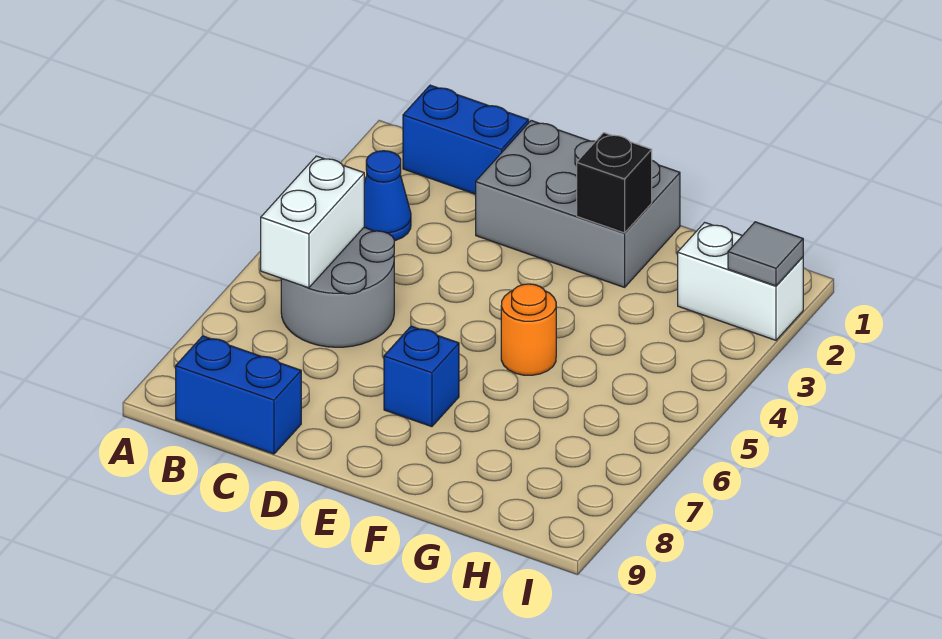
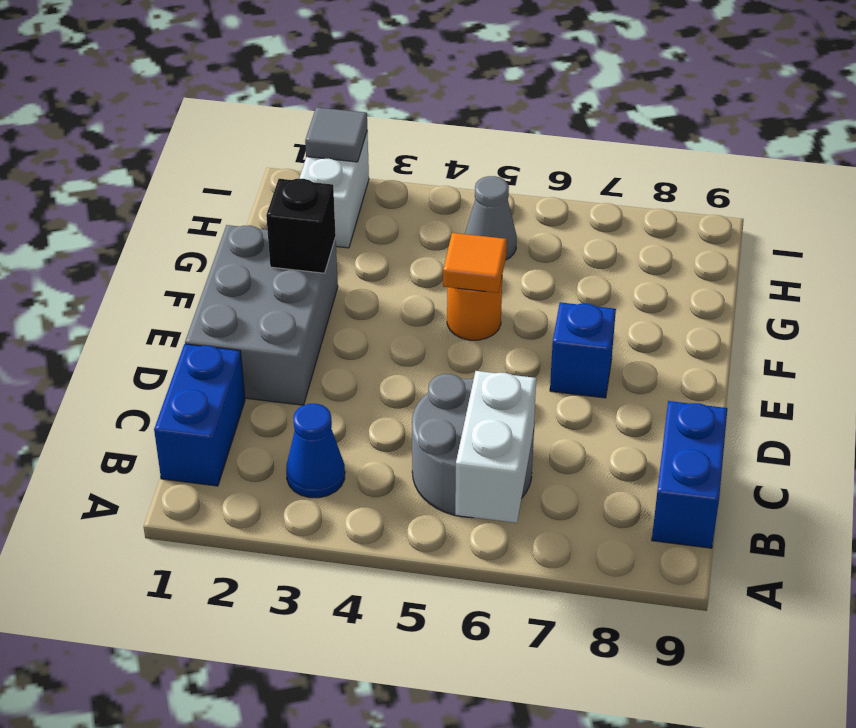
white brick B5:B6 level 2 -> white brick A6:B6 level 2
none -> orange tile F5 level 2
none -> grey cone H5 level 1

